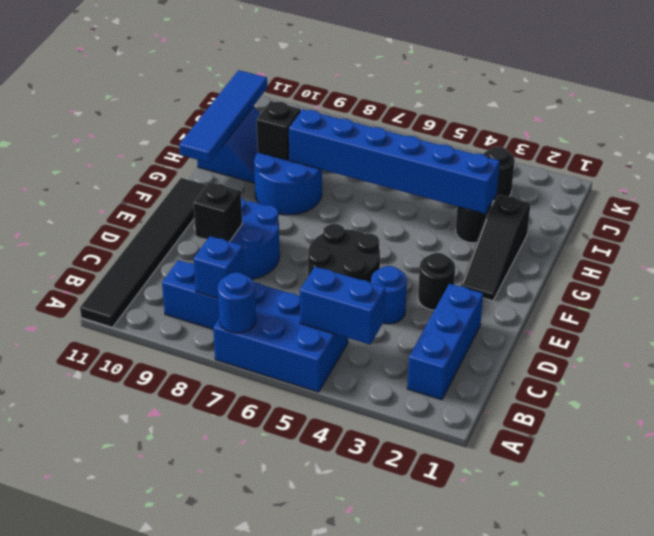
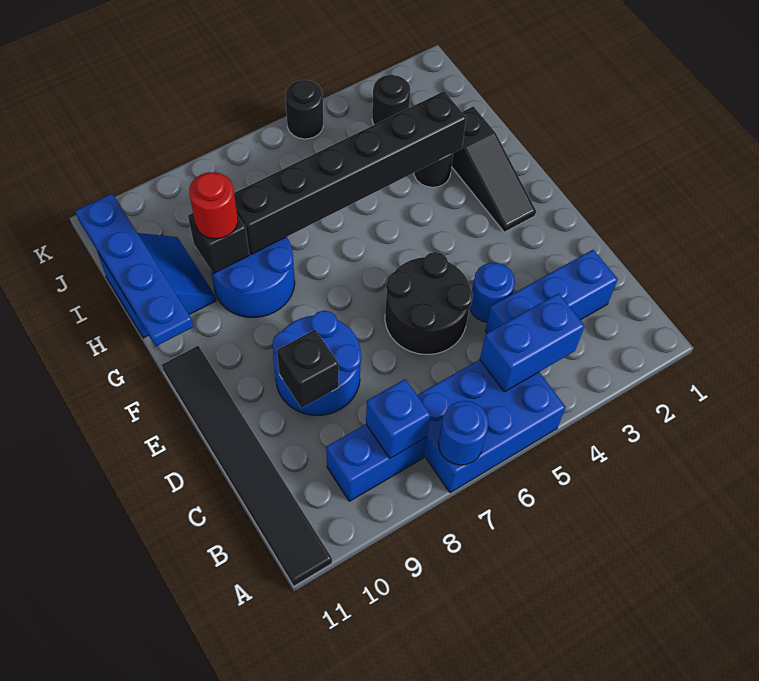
blue brick B2:D2 level 1 -> blue brick C2:C4 level 1
black round brick E3 level 1 -> black round brick K5 level 1
blue tile G11:J11 level 2 -> blue plate G11:J11 level 2
blue brick H3:H8 level 2 -> black brick H3:H8 level 2
none -> red round brick H9 level 3

